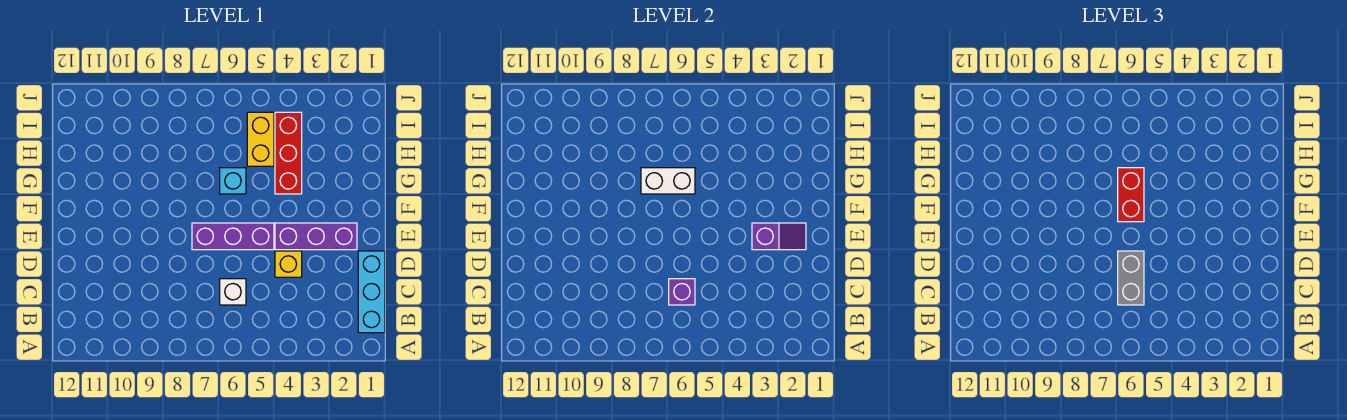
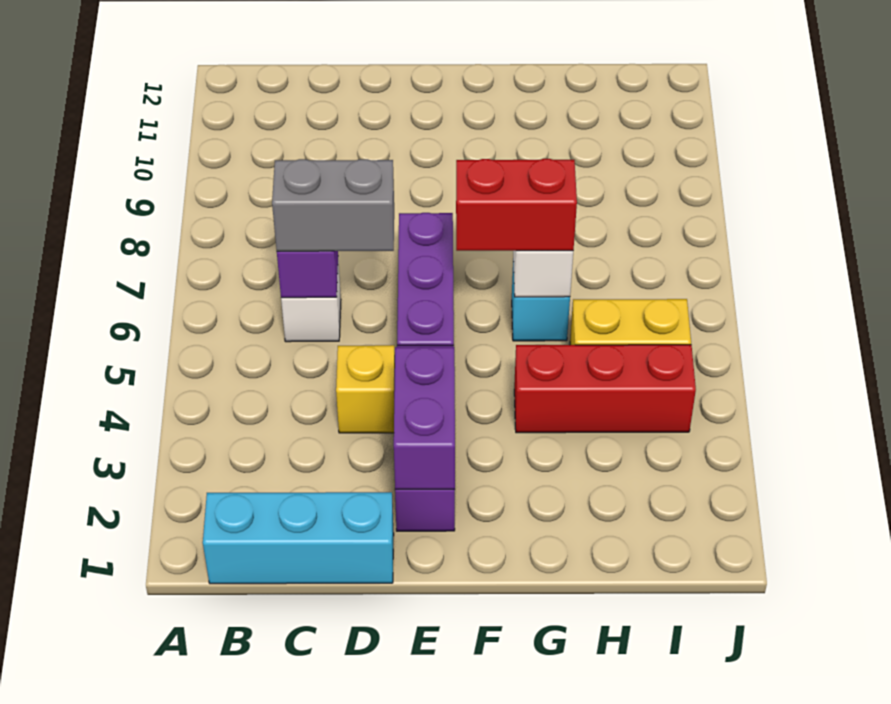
purple slope E2:E3 level 2 top 3 -> purple brick E2:E3 level 2

